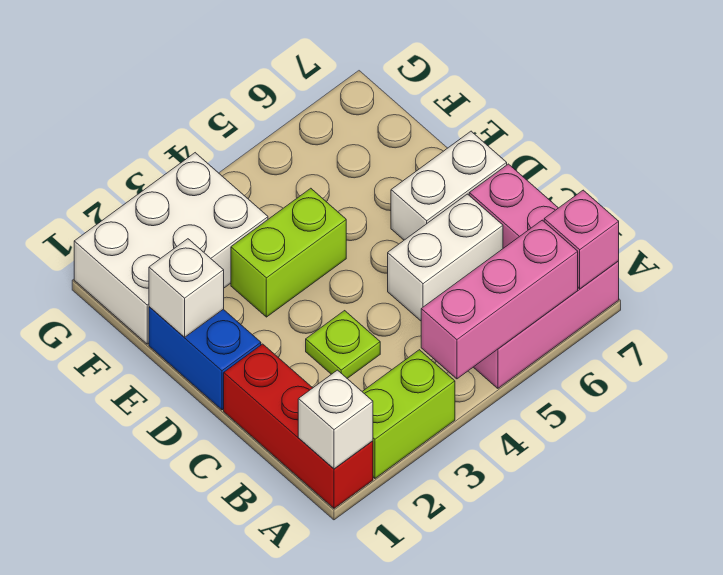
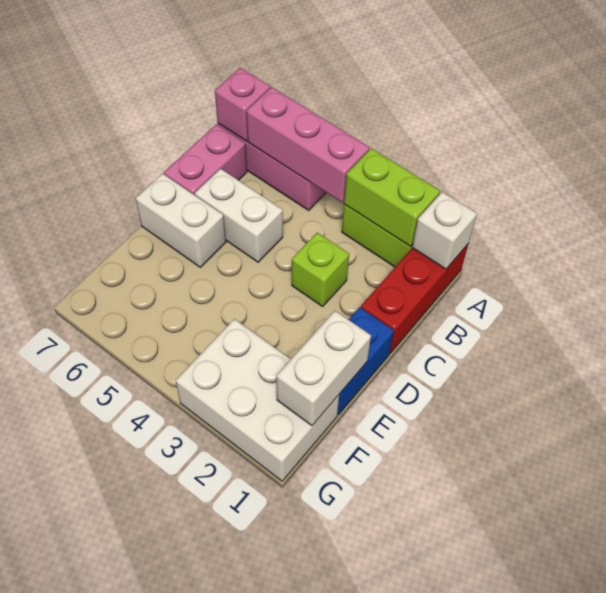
lime plate C3 level 1 -> lime brick C3 level 1
white brick E1 level 2 -> white brick E1:F1 level 2
lime brick E3:E4 level 1 -> lime brick A2:A3 level 2

